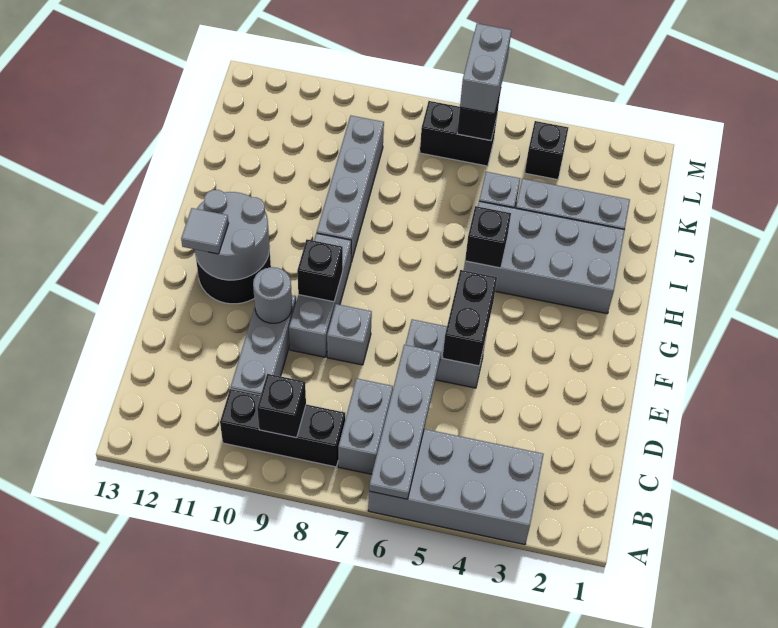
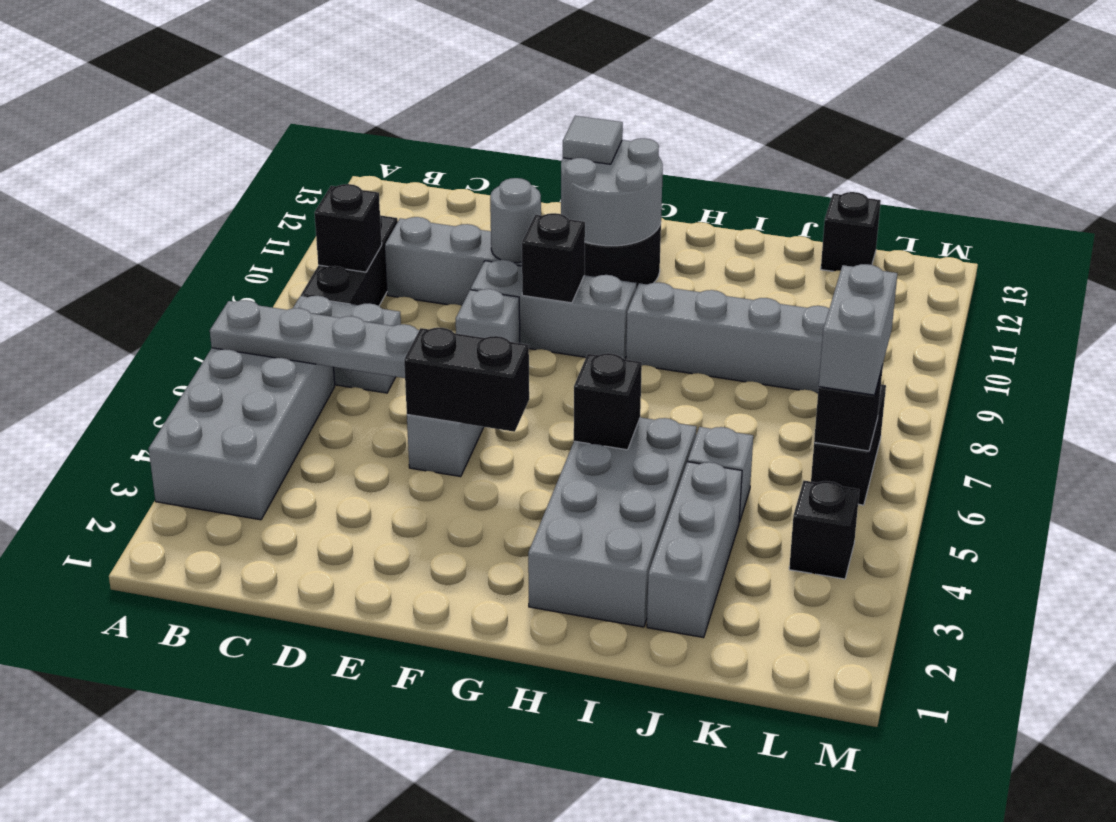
none -> black brick K13 level 1
grey brick L6:M6 level 3 -> grey brick L6:L7 level 3

